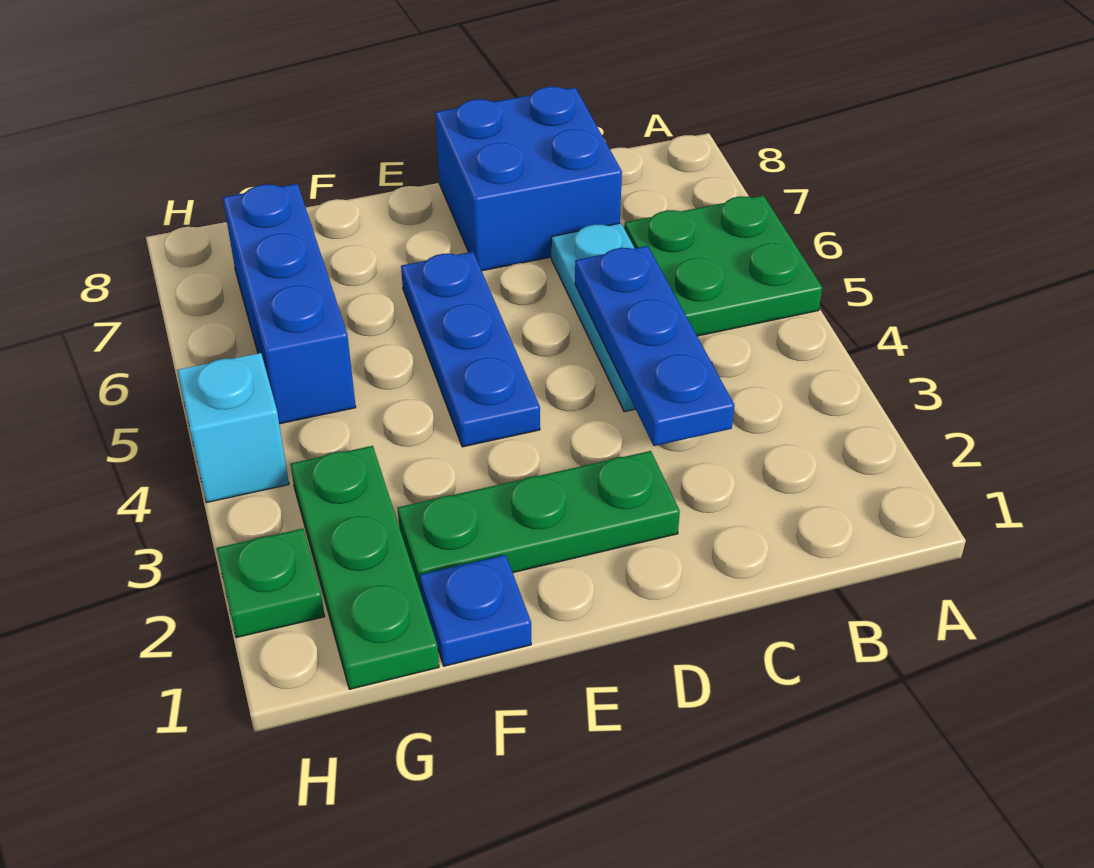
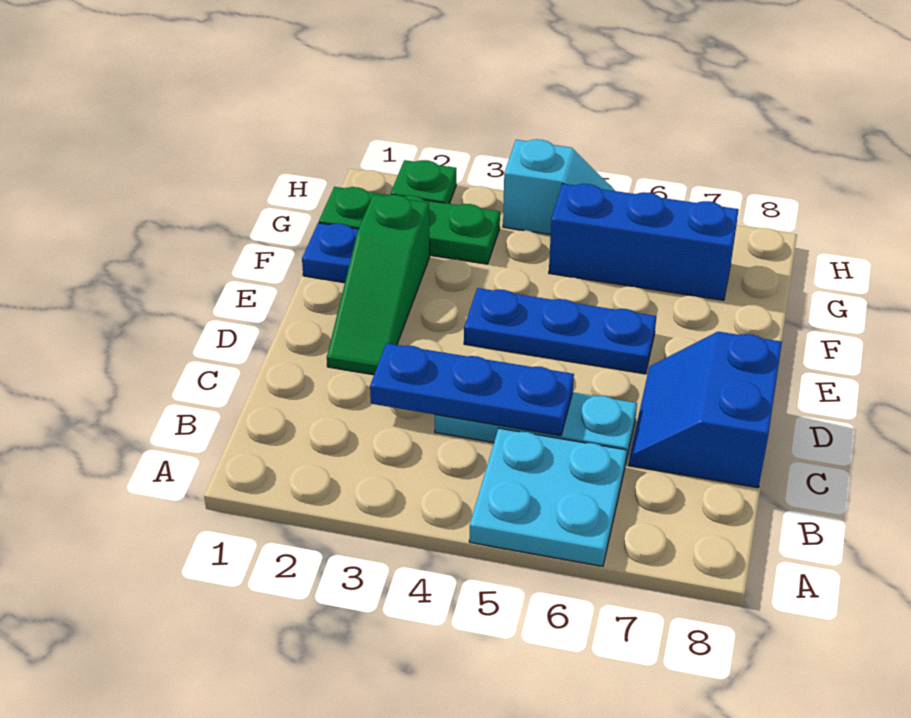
green plate A5:B6 level 1 -> cyan plate A5:B6 level 1
blue brick C7:D8 level 1 -> blue slope C7:D8 level 1 top 8
green plate D2:F2 level 1 -> green slope D2:F2 level 1 top F

